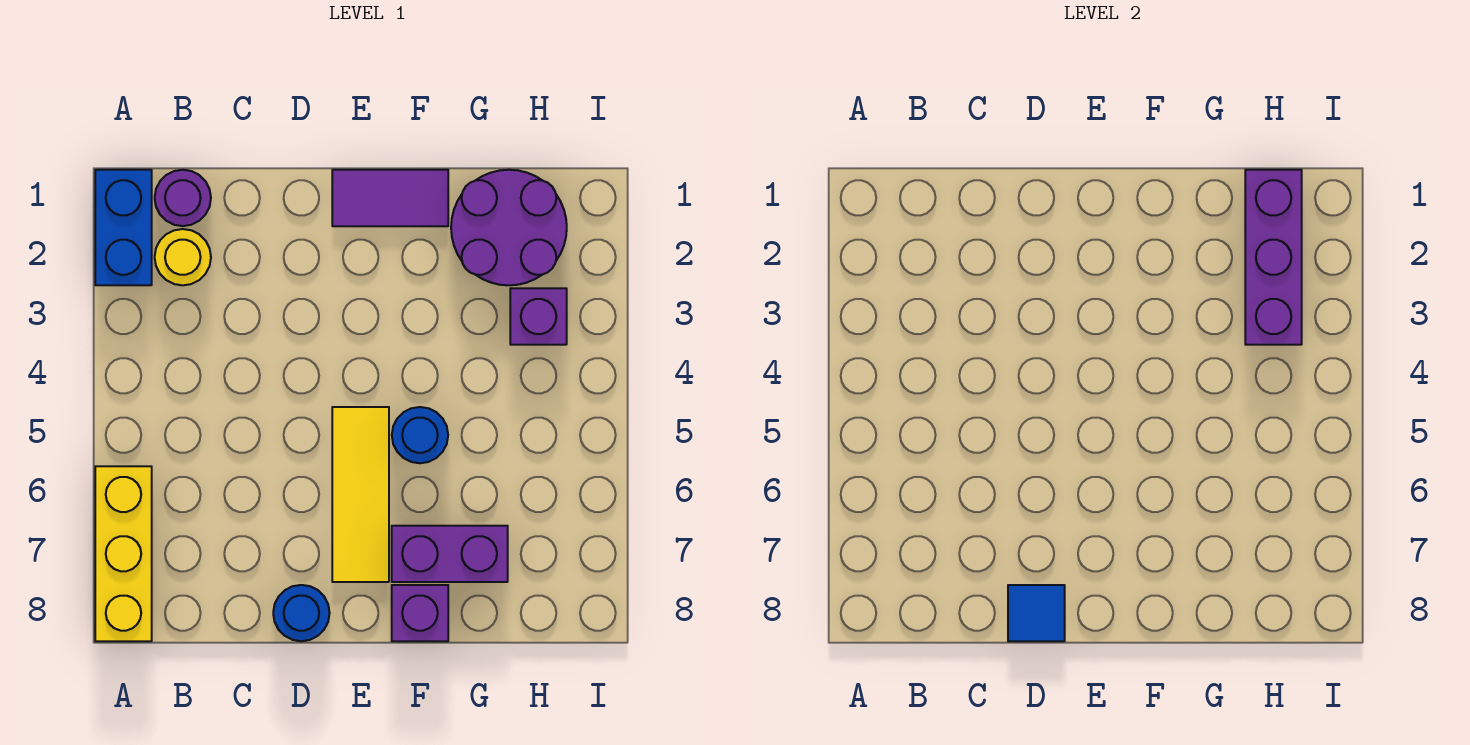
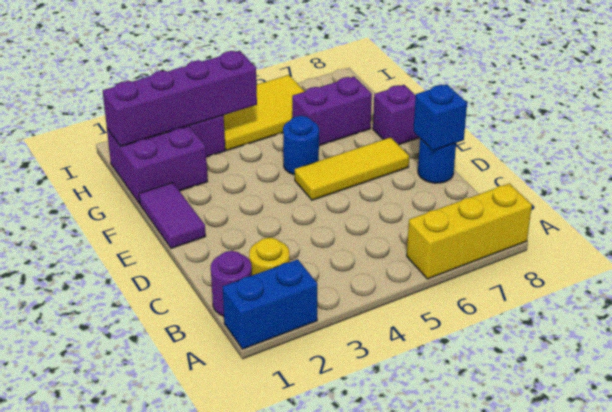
blue tile D8 level 2 -> blue brick D8 level 2
purple brick F7:G7 level 1 -> purple brick G6:G7 level 1
purple round brick G1:H2 level 1 -> purple brick G1:H2 level 1
purple brick H1:H3 level 2 -> purple brick H1:H4 level 2
none -> yellow tile H4:I6 level 1

